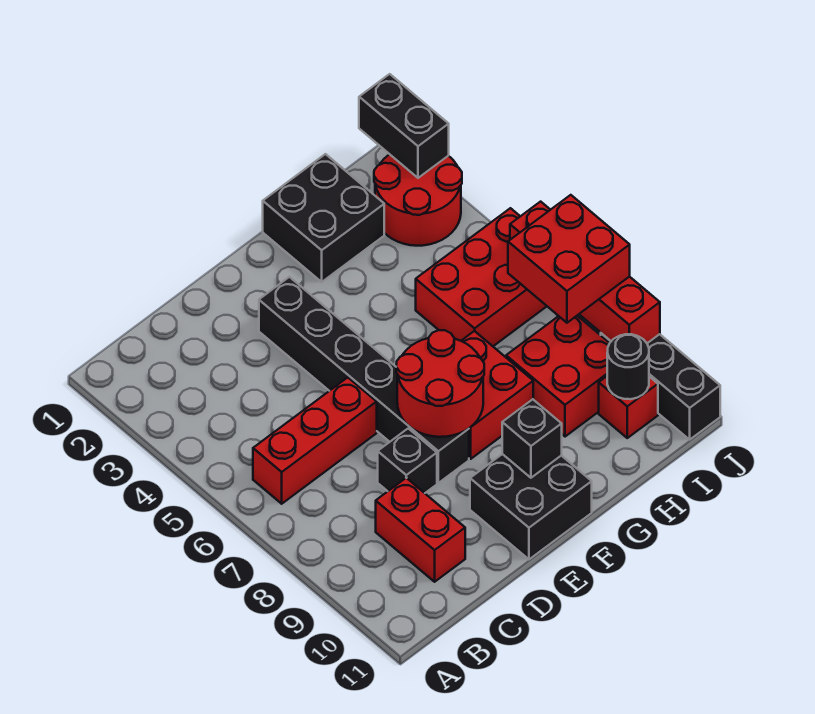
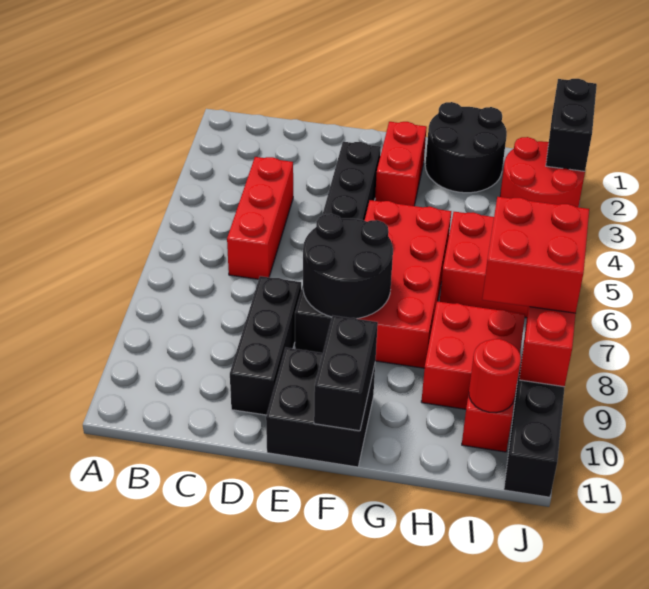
red brick B6:D6 level 1 -> red brick C4:C6 level 1
red brick C9:C10 level 1 -> red brick F2:F3 level 1
black brick D8 level 1 -> black brick D8:D10 level 1
red round brick E7:F8 level 2 -> black round brick E7:F8 level 2
red brick F7:G8 level 1 -> red brick F5:G8 level 1
black brick F10 level 2 -> black brick F10:F11 level 2
black brick G1:H2 level 1 -> black round brick G1:H2 level 1
black round brick I10 level 2 -> red round brick I10 level 2

